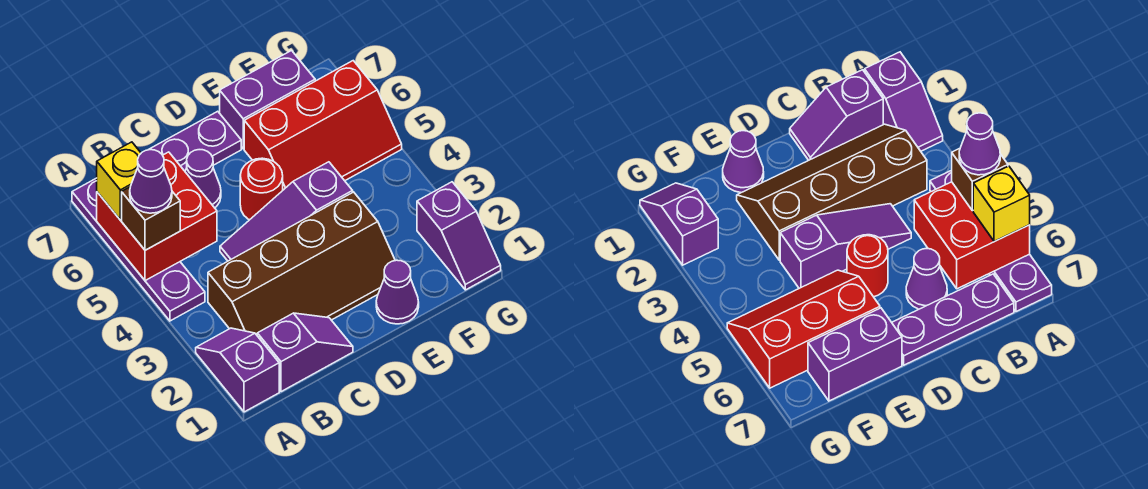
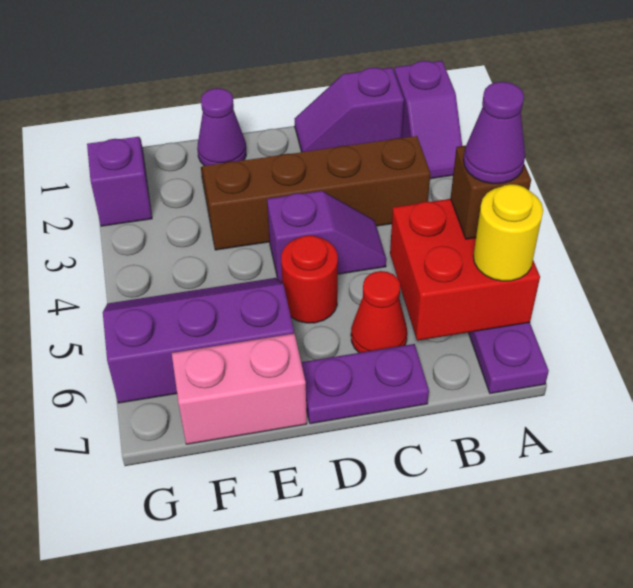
yellow brick A6 level 3 -> yellow round brick A6 level 3
purple plate B7:D7 level 1 -> purple plate C7:D7 level 1
purple slope C4:E4 level 1 top E -> purple slope C4:D4 level 1 top D
purple cone C6 level 1 -> red cone C6 level 1
red slope E5:G6 level 1 top 6 -> purple slope E5:G6 level 1 top 6
purple brick E7:F7 level 1 -> pink brick E7:F7 level 1

